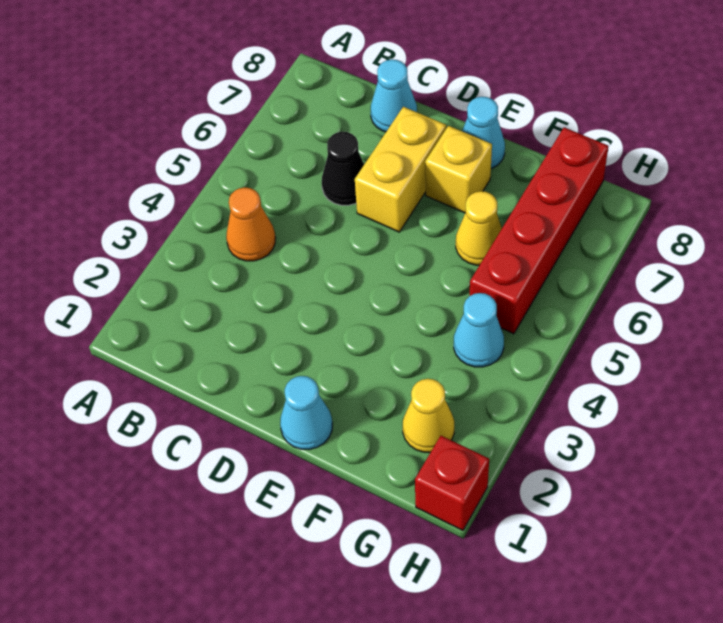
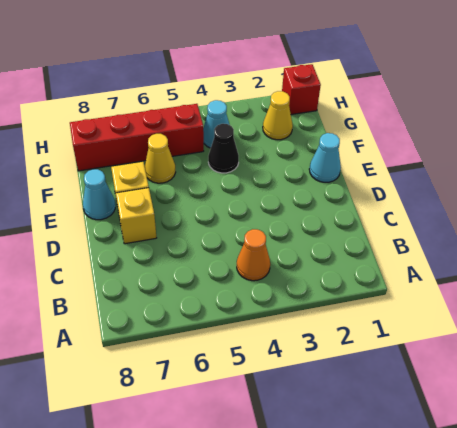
black cone C6 level 1 -> black cone F4 level 1
cyan cone C8 level 1 -> none
yellow brick D6:D7 level 1 -> yellow brick D7 level 1

